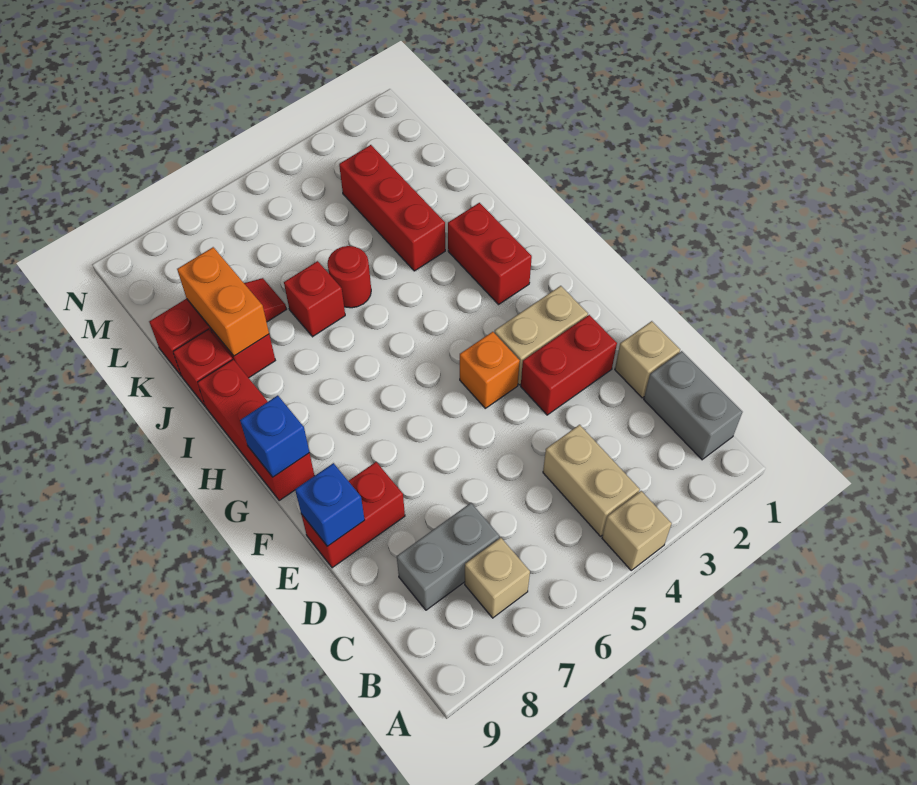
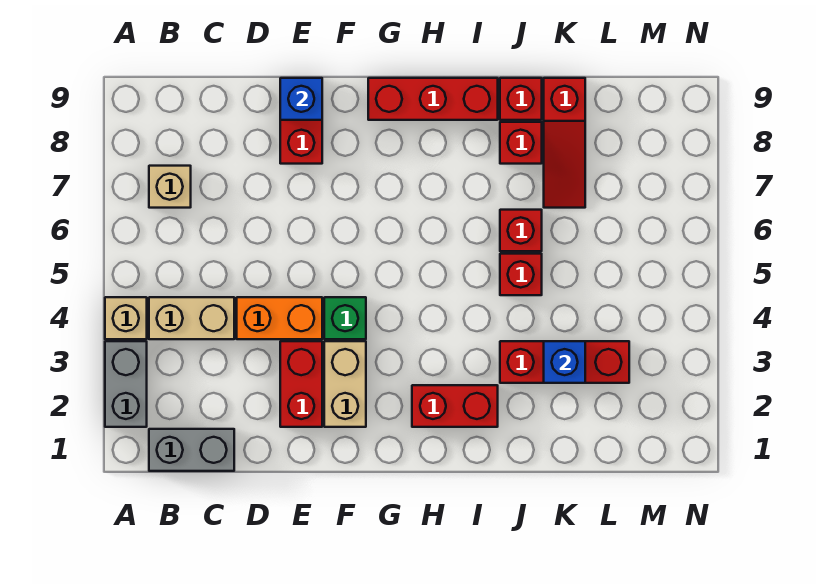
grey brick C7:C8 level 1 -> grey brick A2:A3 level 1
tan brick D1 level 1 -> none
orange brick F4 level 1 -> green brick F4 level 1
blue brick G9 level 2 -> blue brick K3 level 2
red round brick J5 level 1 -> red brick J5 level 1
orange brick J8:K8 level 2 -> orange brick D4:E4 level 1

